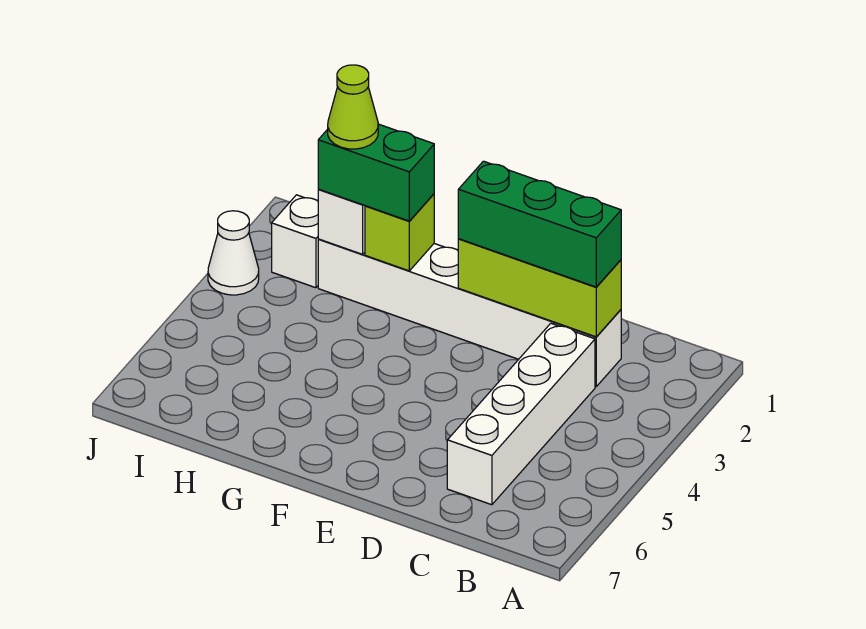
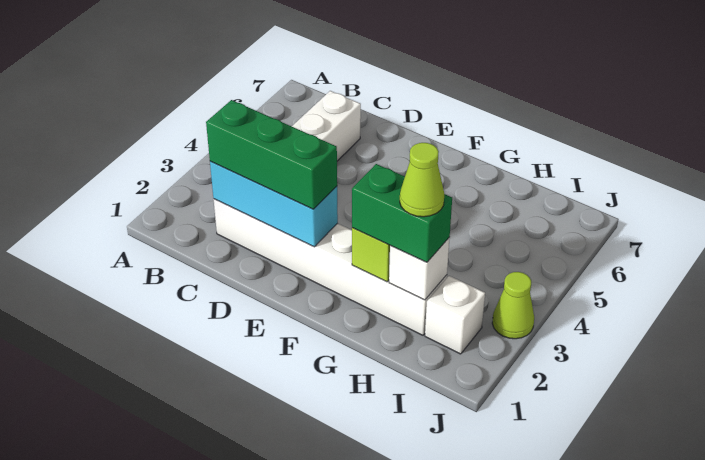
lime brick C2:E2 level 2 -> cyan brick C2:E2 level 2
white cone J3 level 1 -> lime cone J3 level 1

